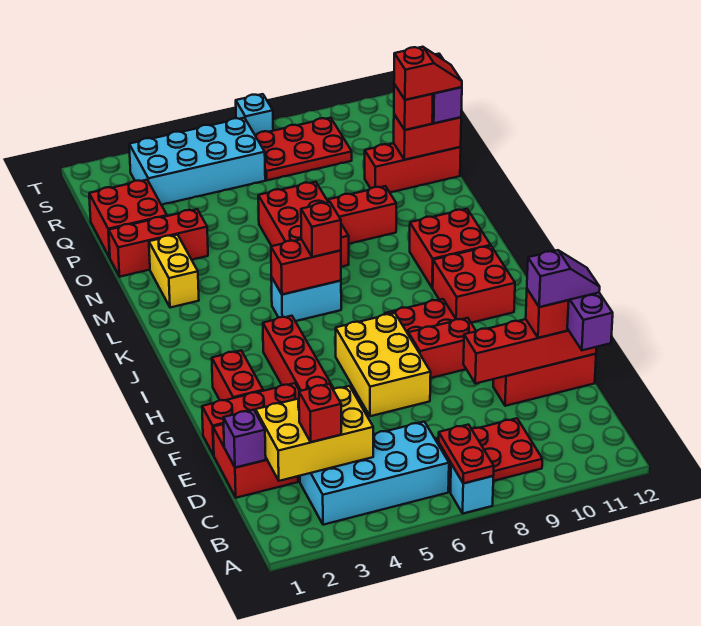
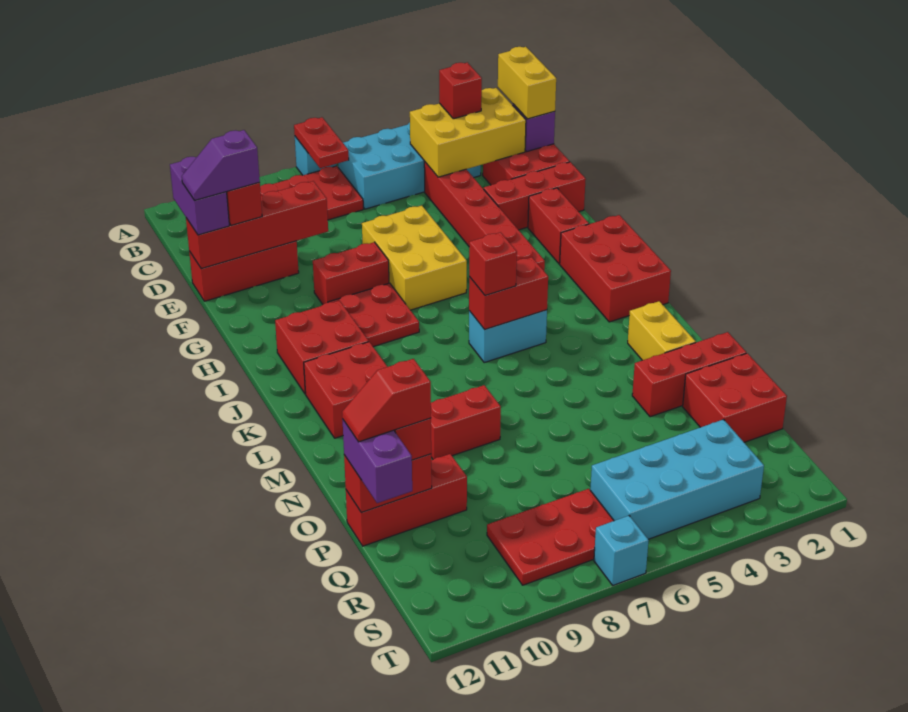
none -> yellow brick C1:D1 level 3
red brick M6:O7 level 1 -> red brick I1:K2 level 1

